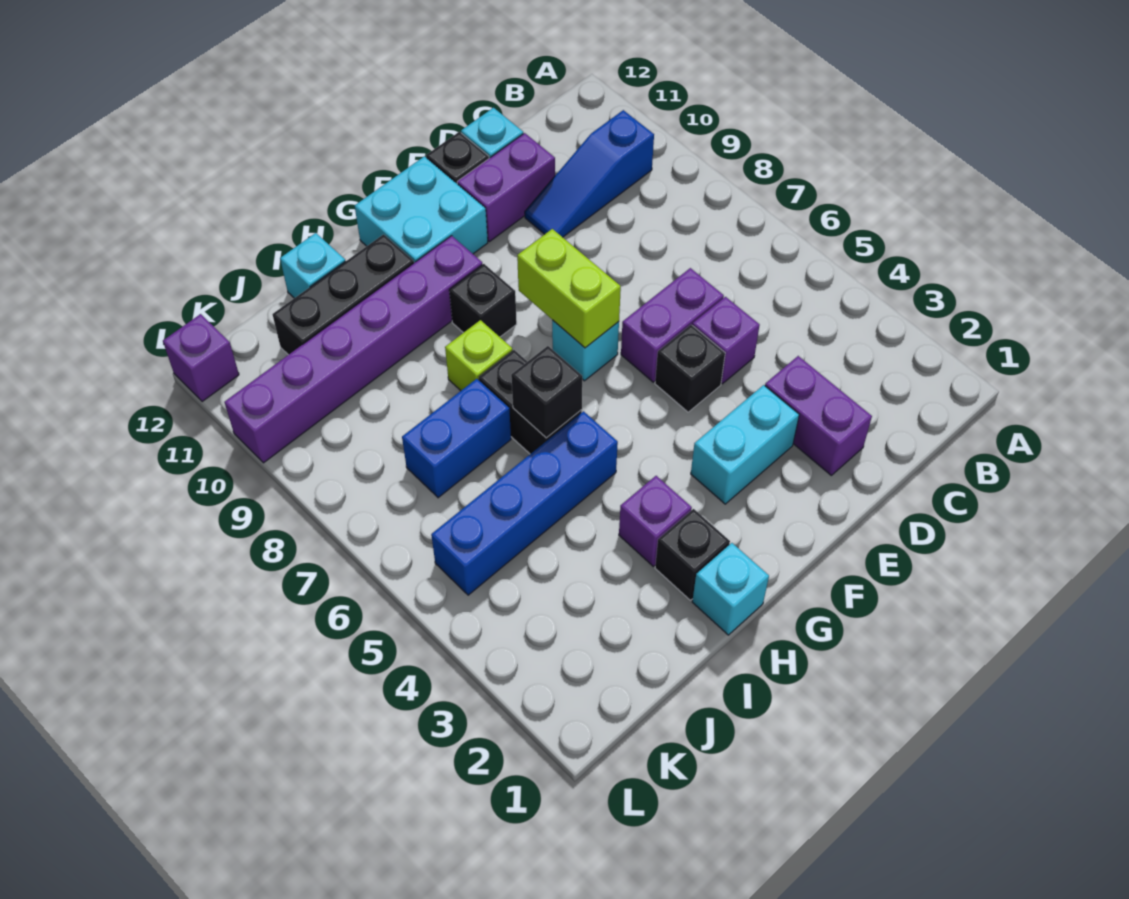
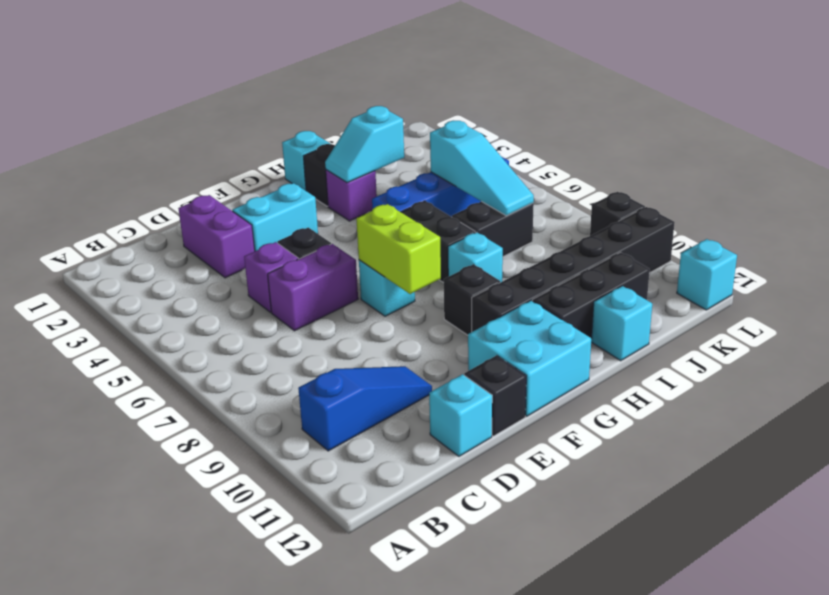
purple brick D11:E11 level 1 -> none
purple brick G10:L10 level 1 -> black brick G10:L10 level 1
none -> cyan slope H3:I3 level 2 top I
black brick H6 level 2 -> black brick L9 level 1
lime brick H8 level 1 -> cyan brick H8 level 1
blue brick I7:J7 level 1 -> black brick I7:J7 level 1
none -> cyan slope J5:J7 level 2 top 5
purple brick L12 level 1 -> cyan brick L12 level 1

